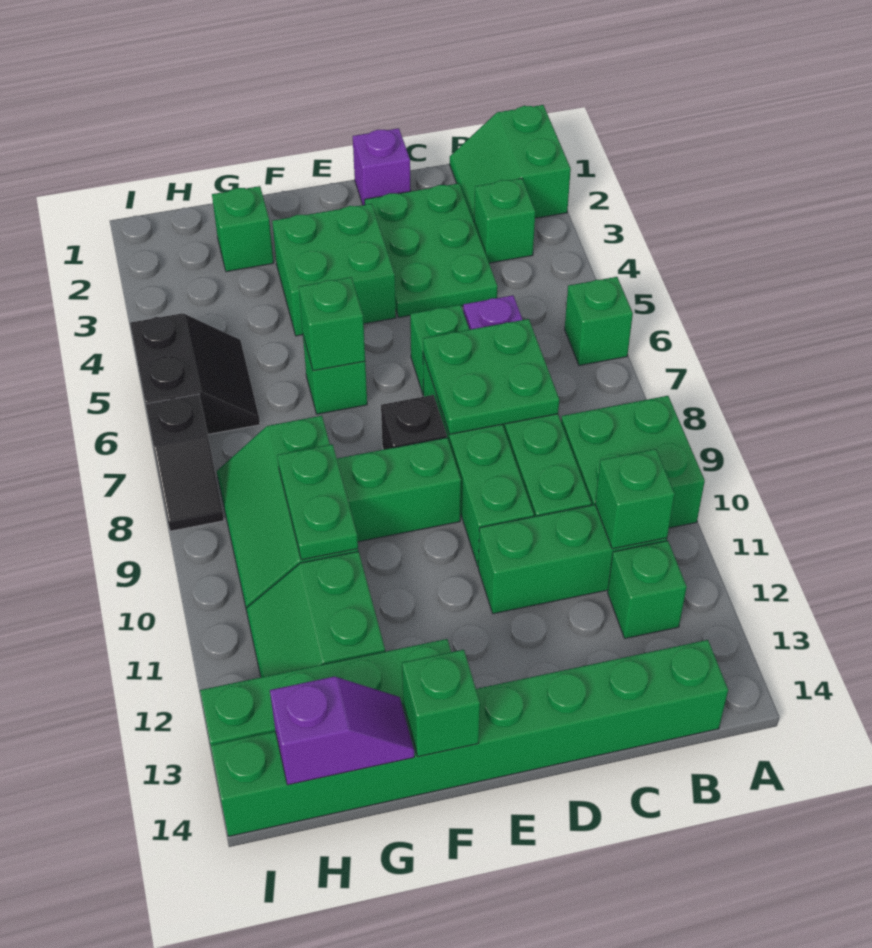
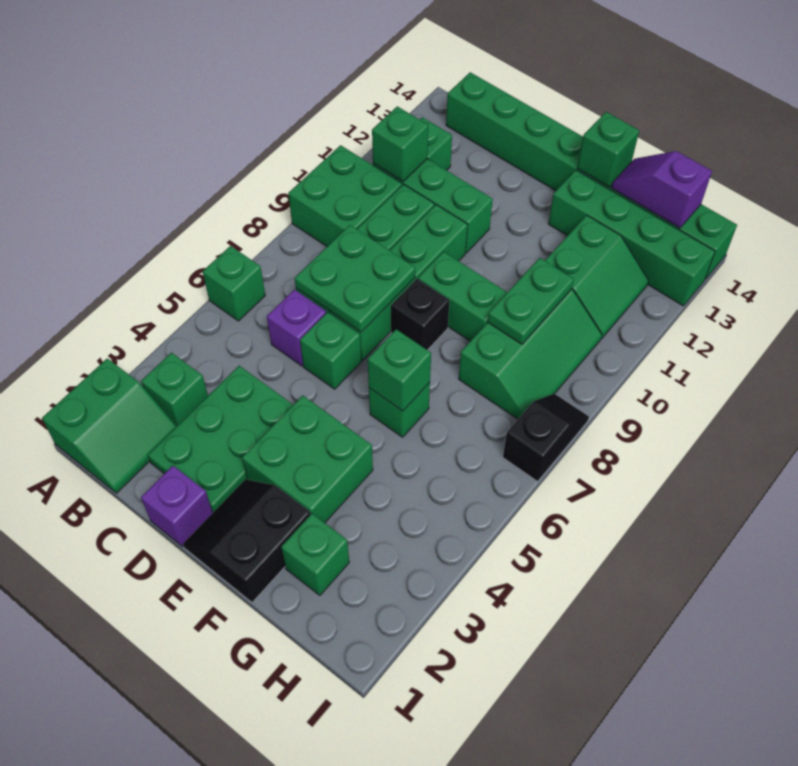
black slope H5:I6 level 1 top I -> black slope E1:F2 level 1 top F

